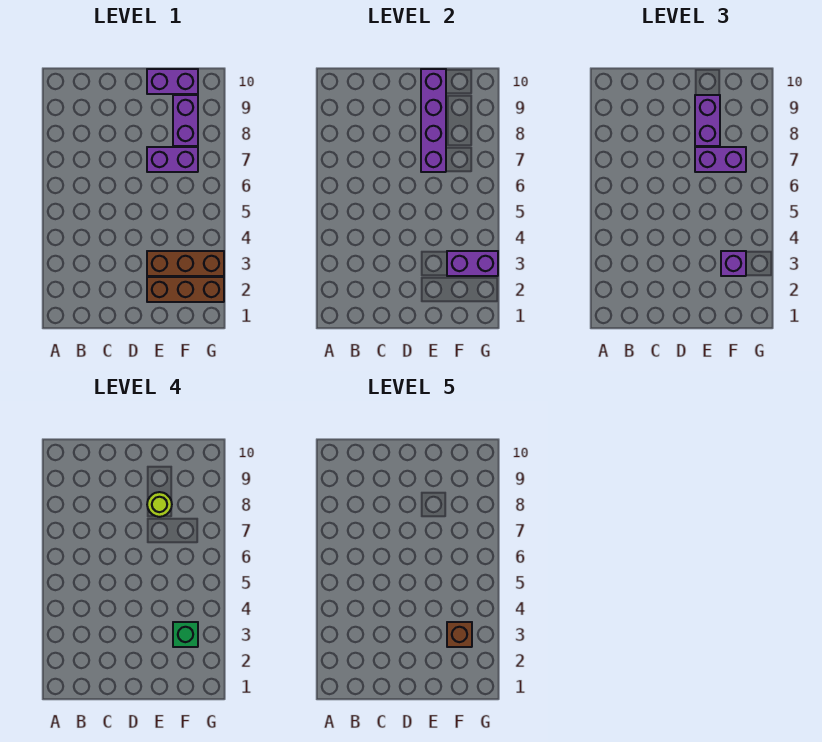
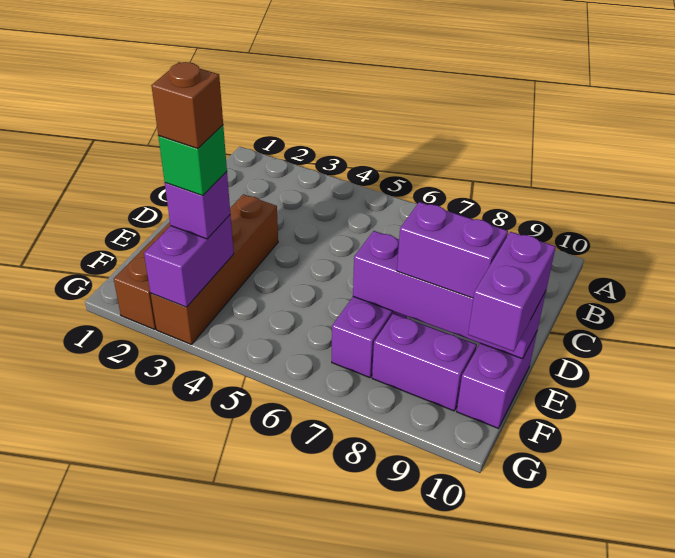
brown brick E3:G3 level 1 -> brown brick D3:G3 level 1
purple brick E7:F7 level 3 -> purple brick E10:F10 level 3
lime round brick E8 level 4 -> none

